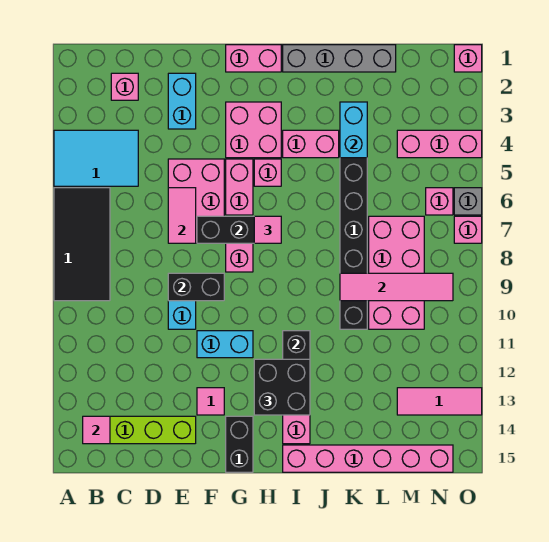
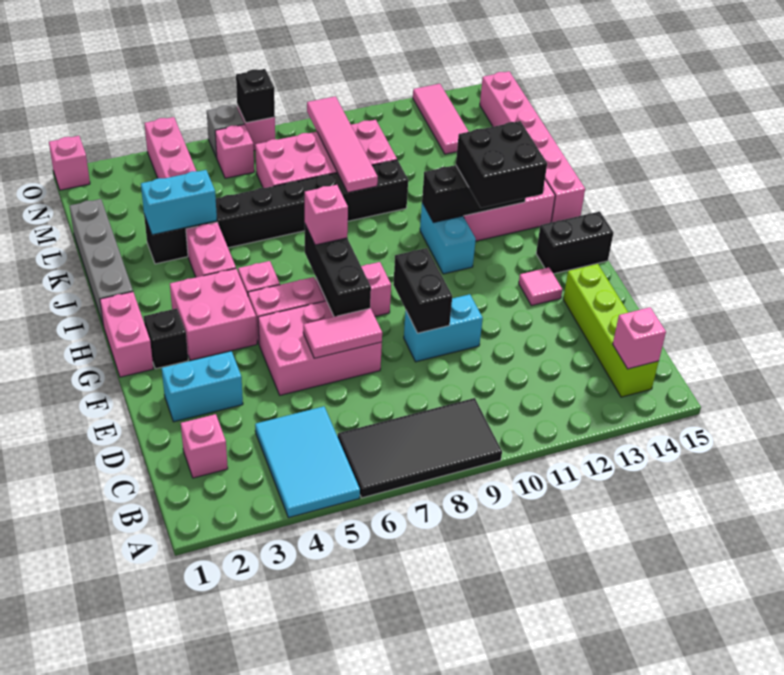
pink tile B14 level 2 -> pink brick B14 level 2
cyan brick F11:G11 level 1 -> cyan brick H11:I11 level 1
none -> black brick G2 level 1
pink tile H7 level 3 -> pink brick H7 level 3
none -> black brick O7 level 2

